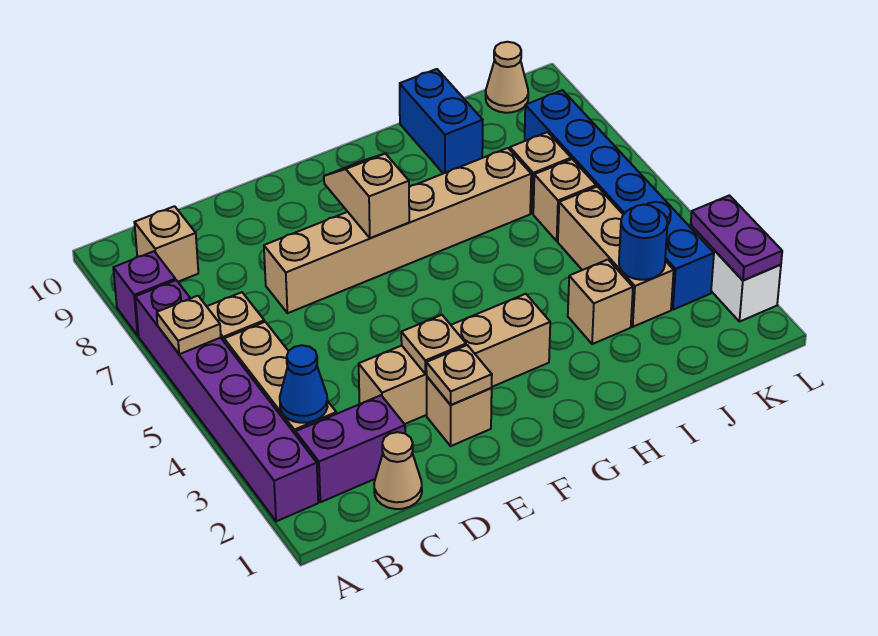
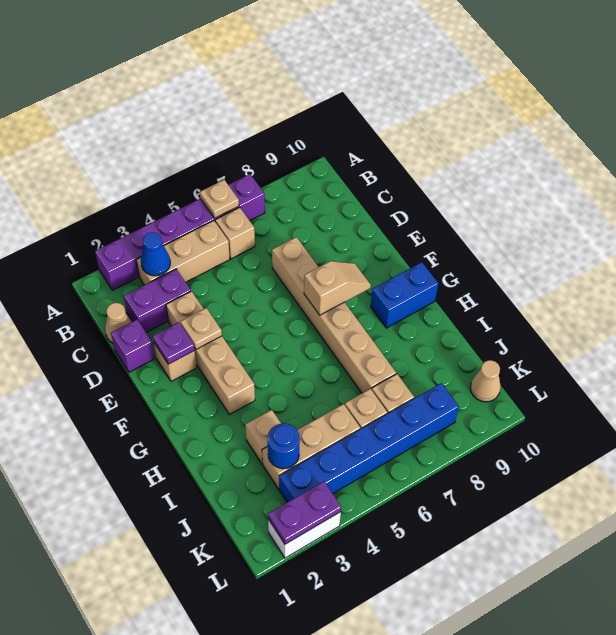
purple brick A8 level 1 -> purple brick D1 level 1
purple brick B2:C2 level 1 -> purple brick C2:C3 level 1
tan brick B9 level 1 -> none
tan plate E2 level 2 -> purple plate E2 level 2
blue brick I9:I10 level 1 -> blue brick G9:G10 level 1

